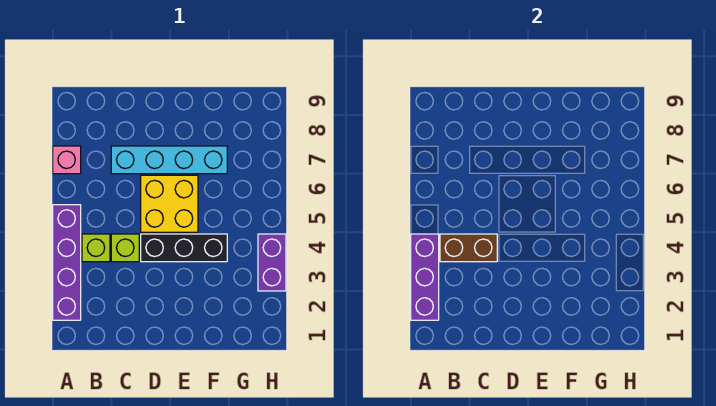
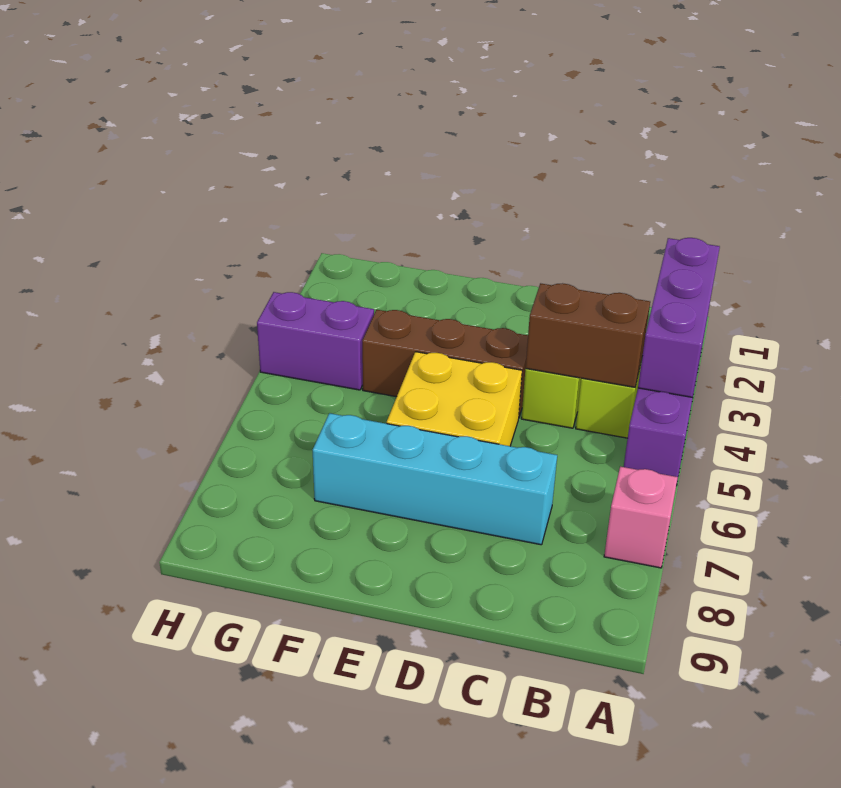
black brick D4:F4 level 1 -> brown brick D4:F4 level 1
purple brick H3:H4 level 1 -> purple brick G4:H4 level 1

